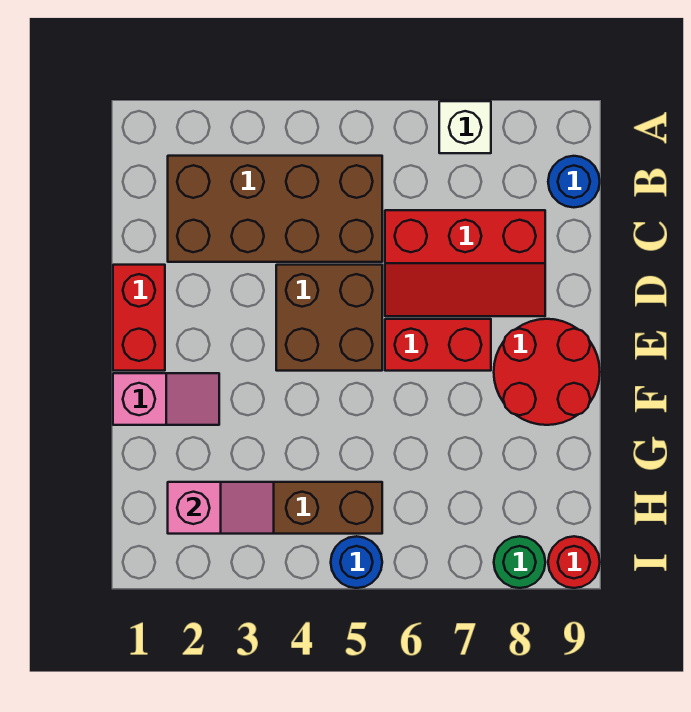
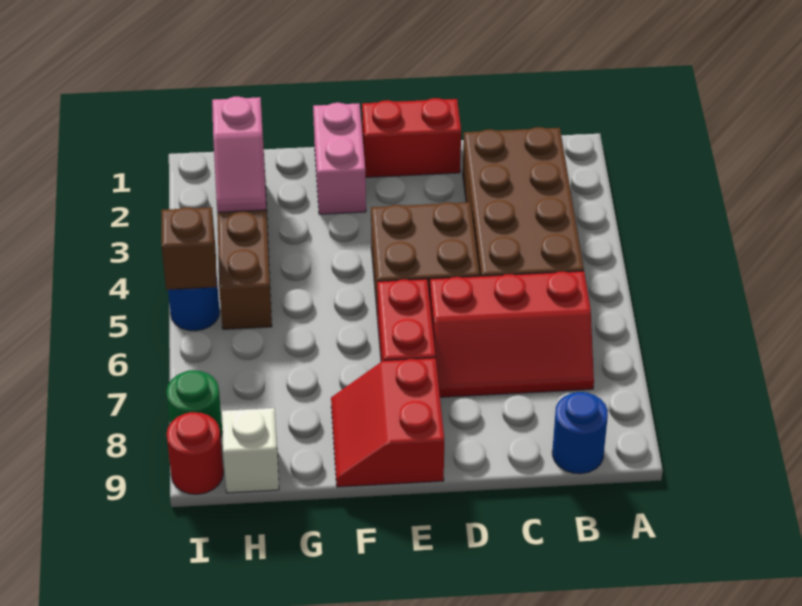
white brick A7 level 1 -> white brick H9 level 1
red slope C6:D8 level 1 top C -> red slope B6:D7 level 1 top 6
red round brick E8:F9 level 1 -> red slope E8:F9 level 1 top E
pink slope F1:F2 level 1 top 1 -> pink brick F1:F2 level 1
none -> brown brick I5 level 2

